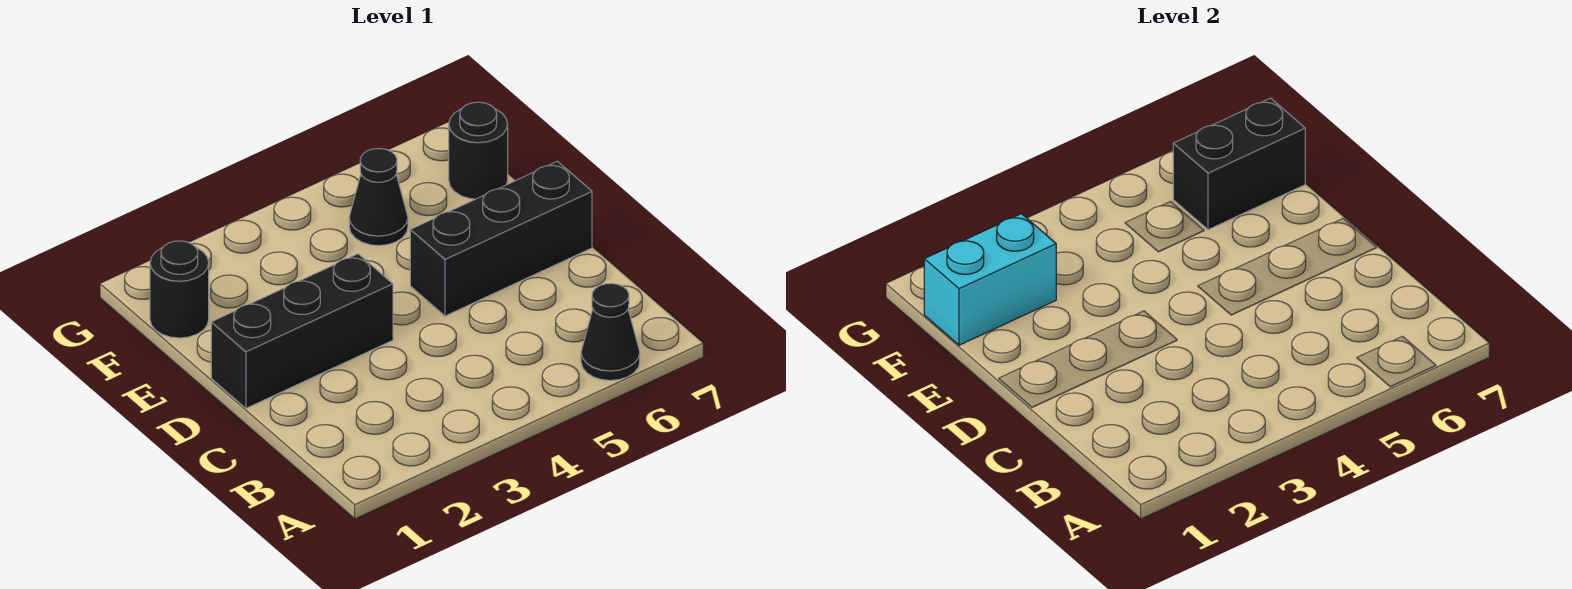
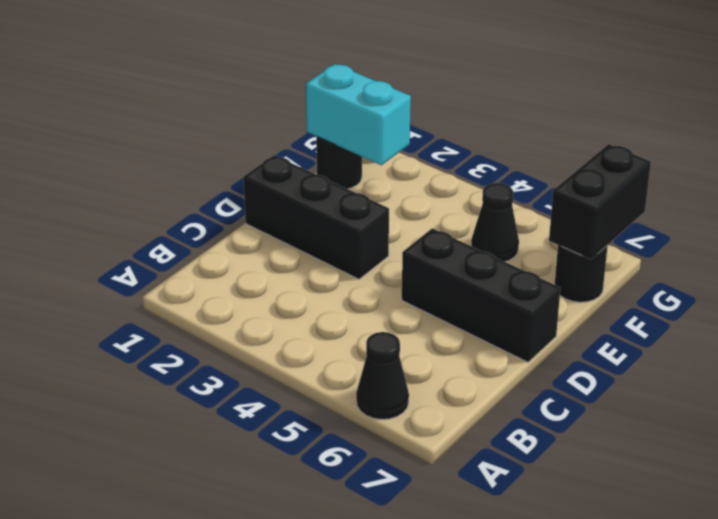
black brick F6:F7 level 2 -> black brick F7:G7 level 2

